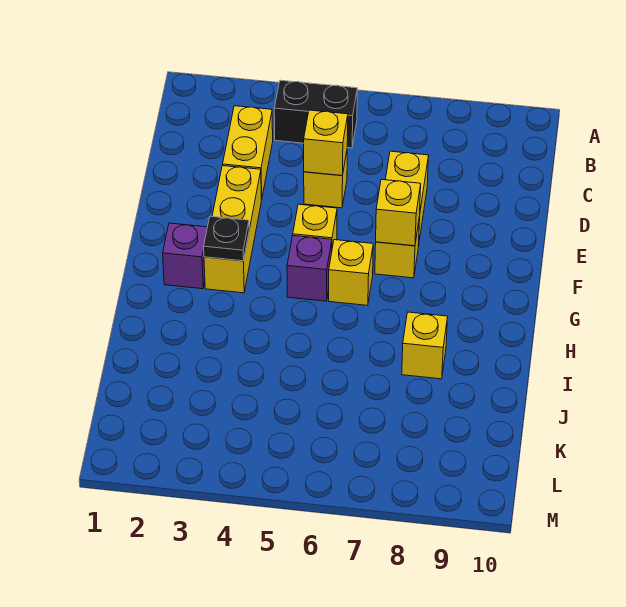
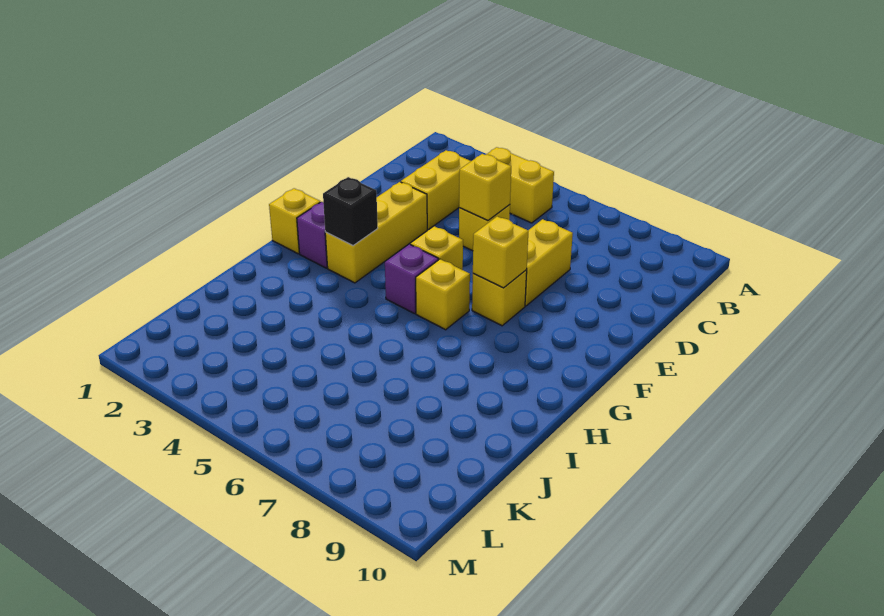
black brick B4:B5 level 1 -> yellow brick B4:B5 level 1
black plate G3 level 2 -> black brick G3 level 2
yellow brick I8 level 1 -> yellow brick G1 level 1

